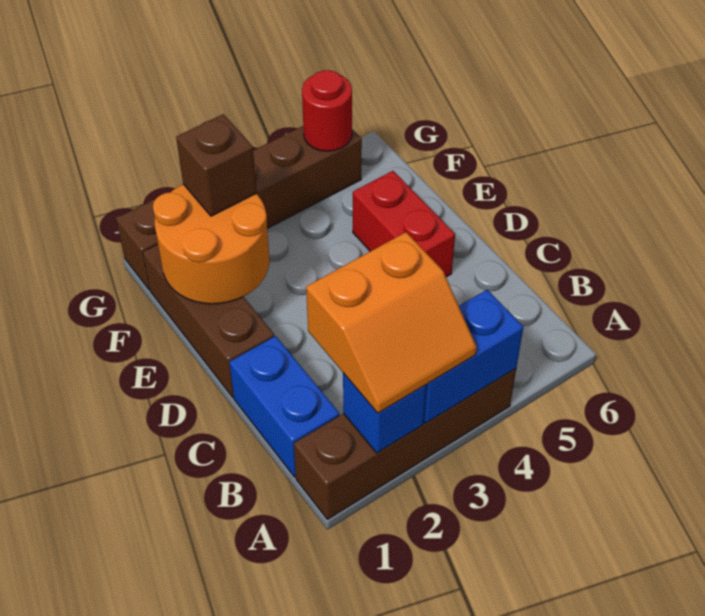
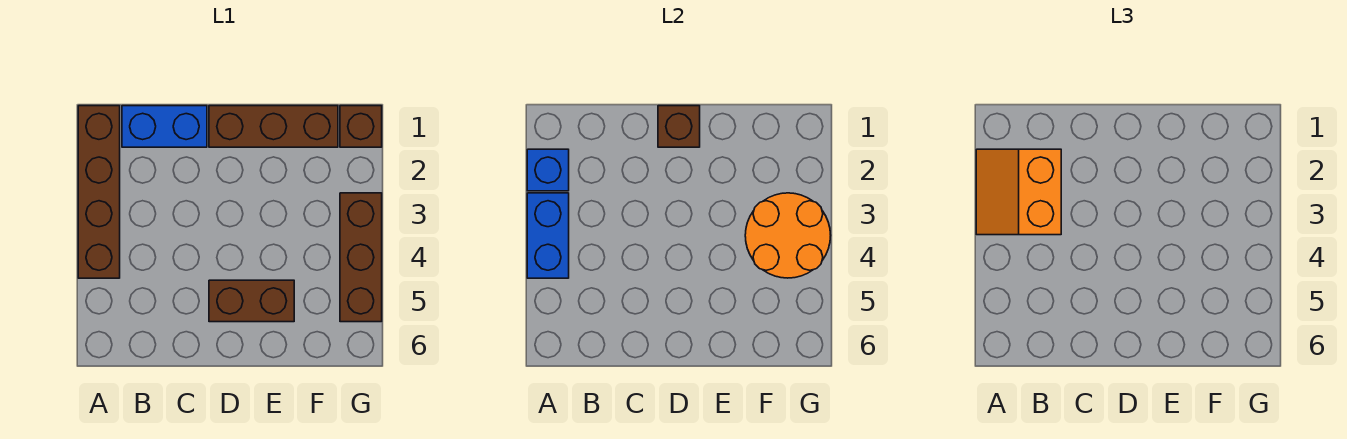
red brick D5:E5 level 1 -> brown brick D5:E5 level 1
orange round brick E1:F2 level 2 -> orange round brick F3:G4 level 2
brown brick F2 level 3 -> brown brick D1 level 2
red round brick G5 level 2 -> none

